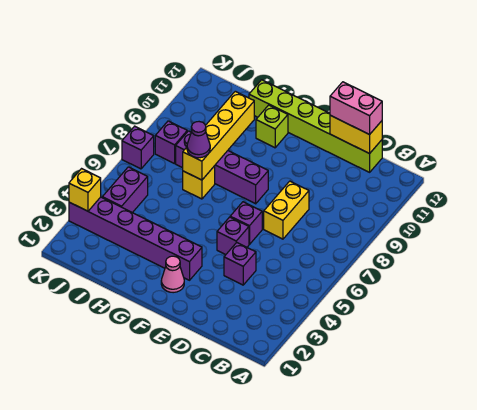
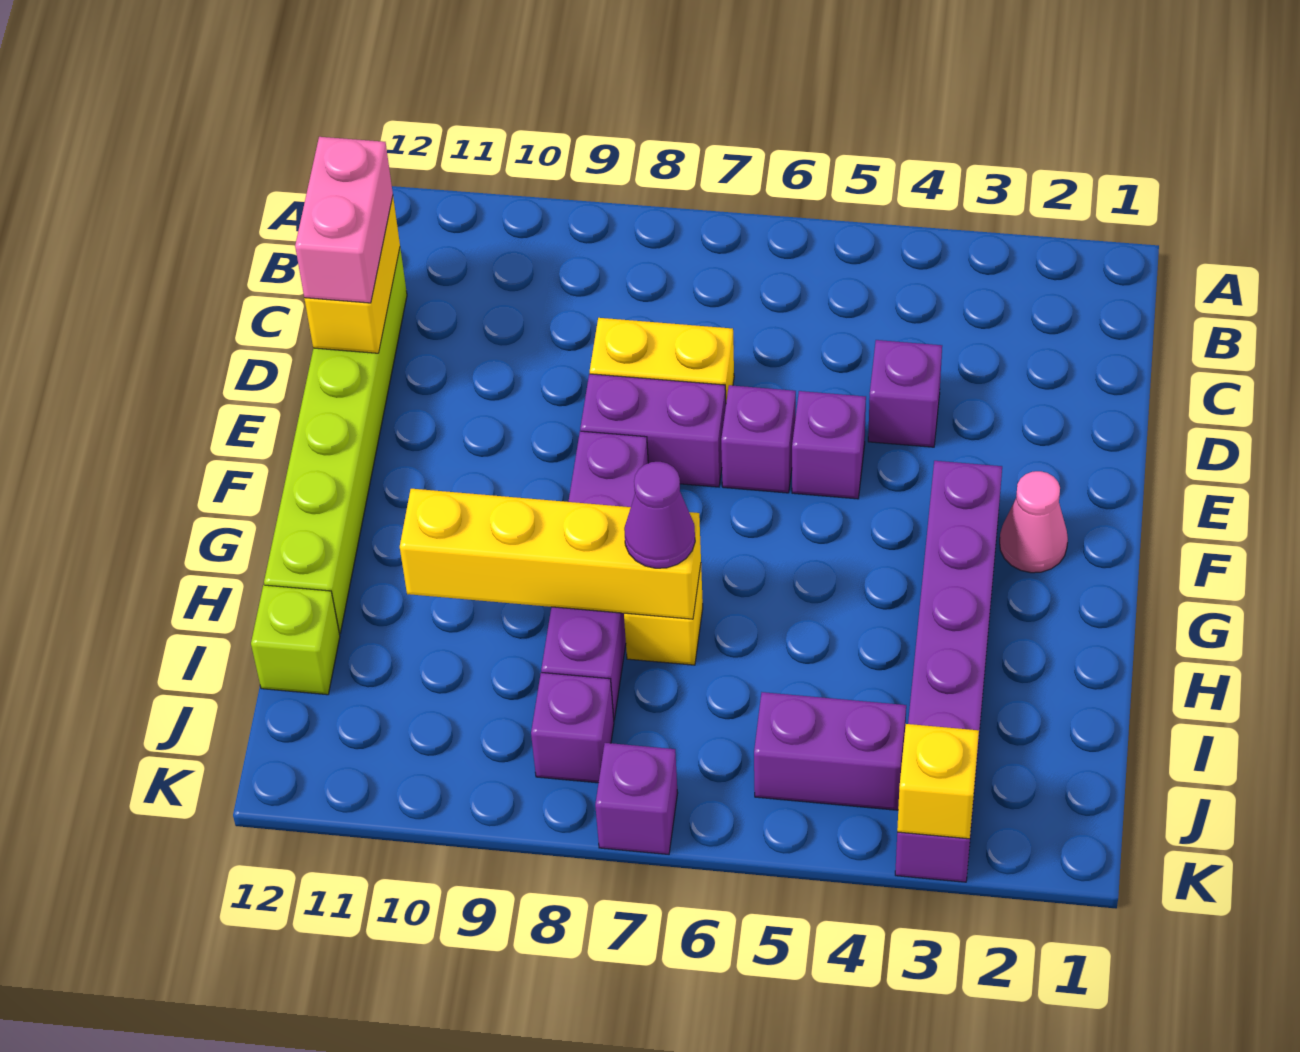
none -> purple brick E7:E8 level 1
lime brick G11 level 1 -> lime brick I12 level 1

